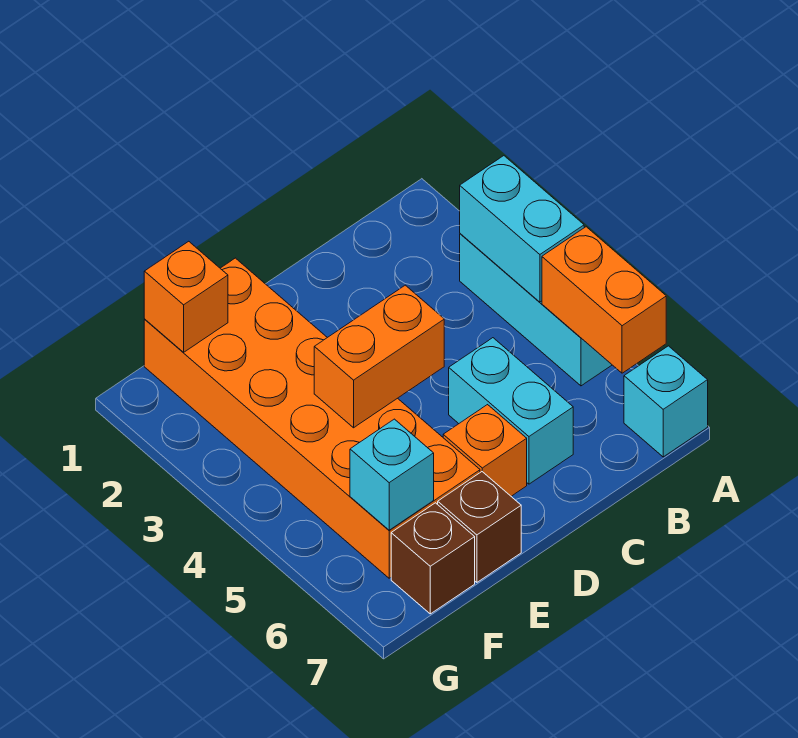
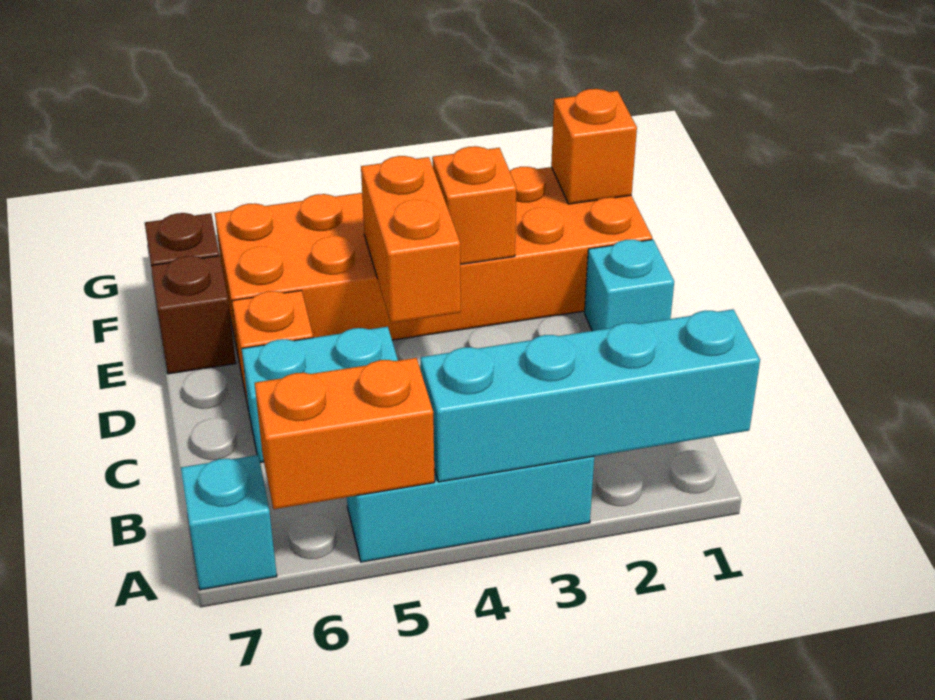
cyan brick A3:A4 level 2 -> cyan brick A1:A4 level 2
none -> orange brick E3 level 2
cyan brick F6 level 2 -> cyan brick D1 level 1

